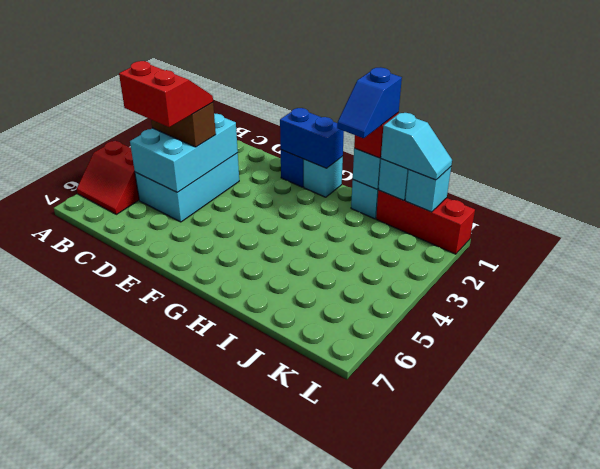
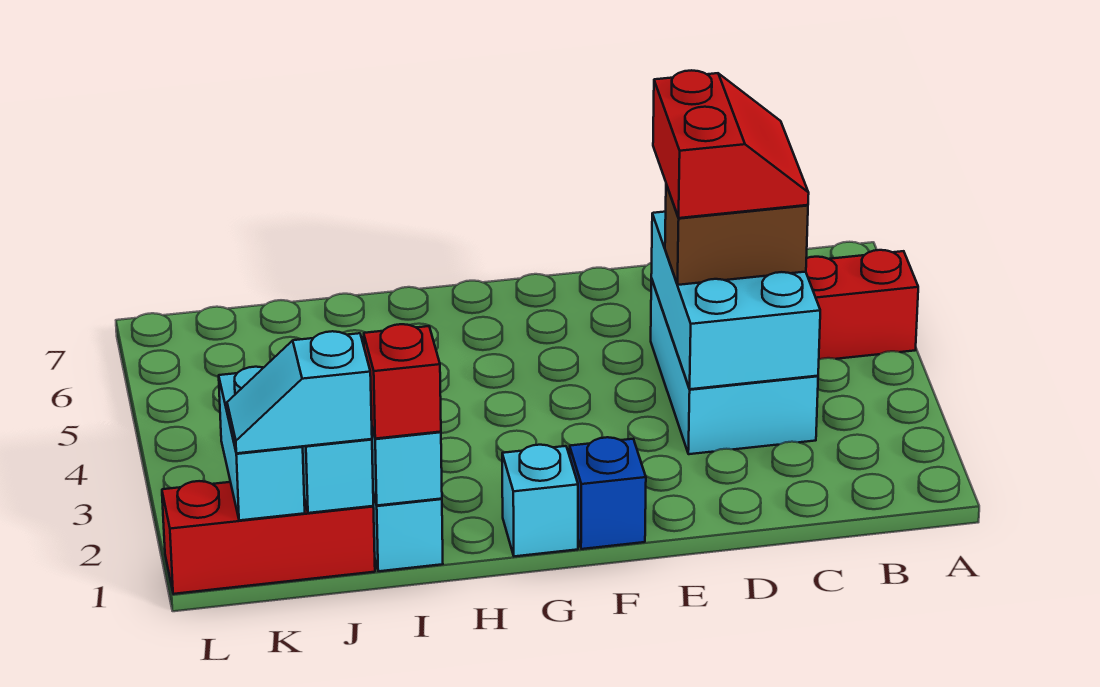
red slope C4:D5 level 4 top 5 -> red slope C4:D5 level 4 top D
blue brick F1:G1 level 2 -> none
blue slope I1:I2 level 4 top 1 -> none
cyan brick K1 level 2 -> cyan brick K1:K2 level 2

